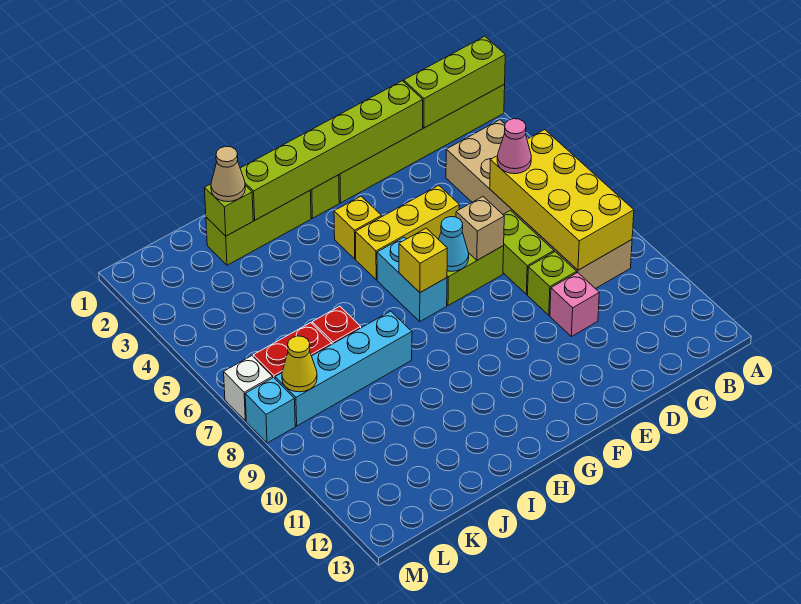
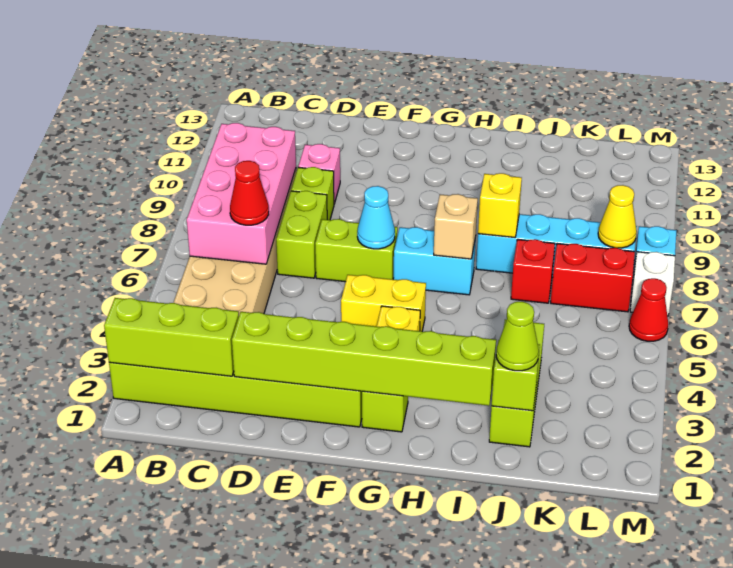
yellow brick B6:C9 level 2 -> pink brick B6:C9 level 2
pink cone C6 level 3 -> red cone C6 level 3
yellow brick E5:G5 level 1 -> yellow brick F5:G5 level 1
tan brick E7 level 2 -> tan brick H7 level 2
cyan brick G6:G7 level 1 -> cyan brick G7:H7 level 1
yellow brick G7 level 2 -> yellow brick I8 level 2
lime brick H2:J2 level 1 -> lime brick J2:J4 level 1
tan cone J2 level 3 -> lime cone J2 level 3
none -> red cone M6 level 1

